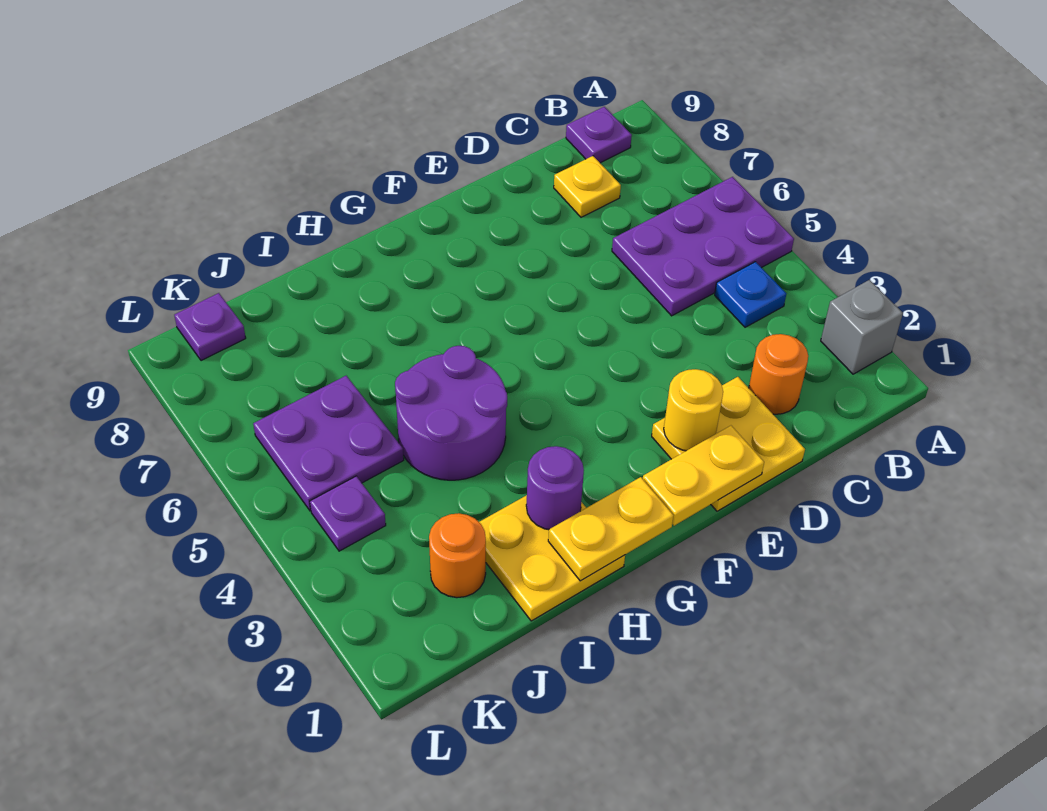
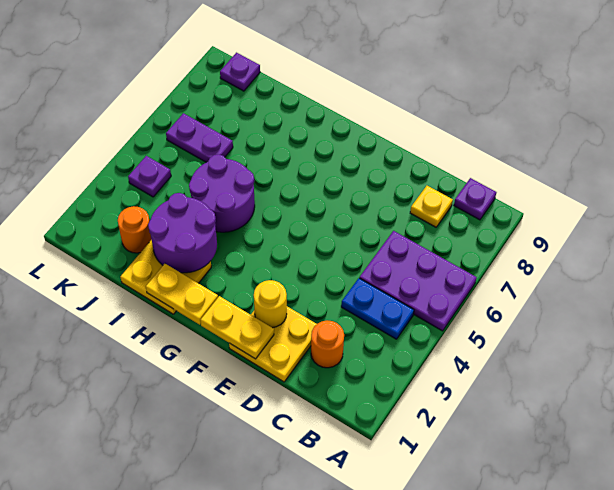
grey brick A2 level 1 -> none
blue plate B4 level 1 -> blue plate B4:C4 level 1
purple round brick H2 level 2 -> purple round brick H2:I3 level 2
purple plate J5:K6 level 1 -> purple plate J6:K6 level 1

